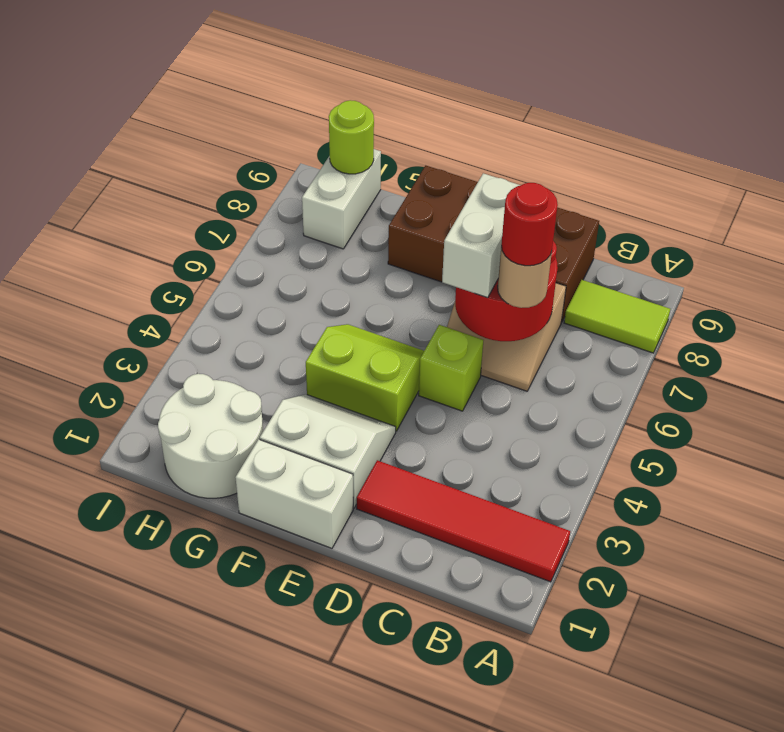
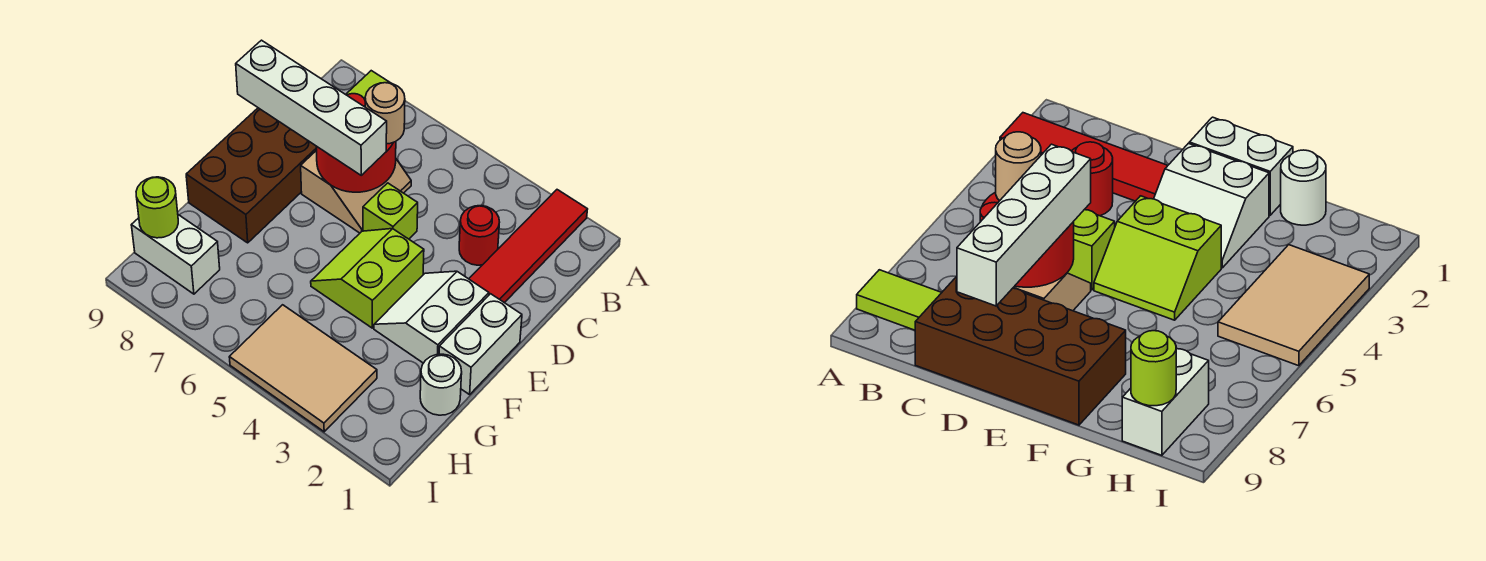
red round brick C6 level 4 -> red round brick C3 level 1
white brick D6:D7 level 3 -> white brick D6:D9 level 3
white round brick G1:H2 level 1 -> white round brick G1 level 1
none -> tan tile H3:I5 level 1

